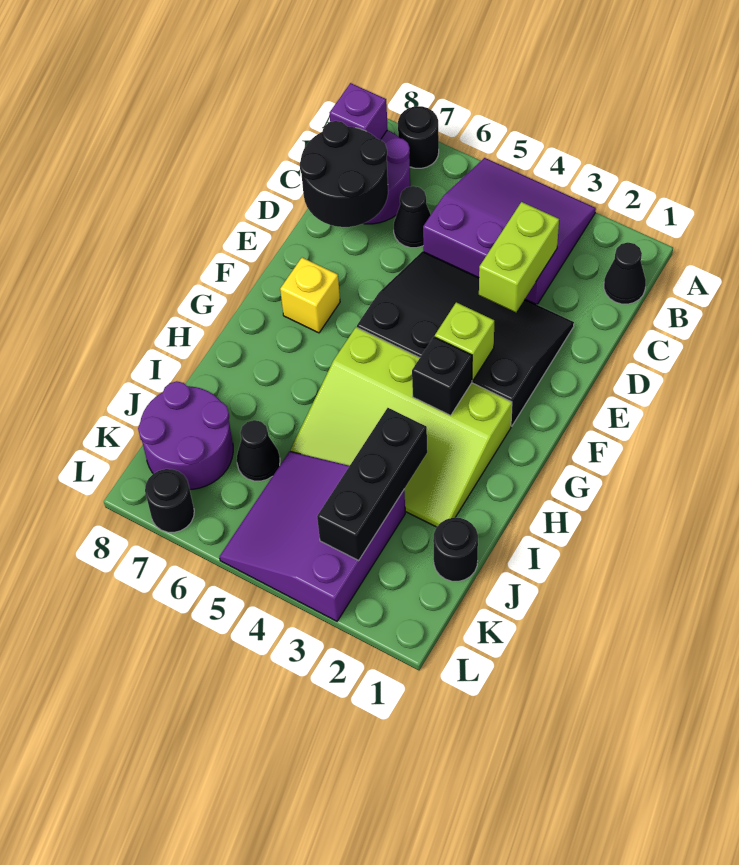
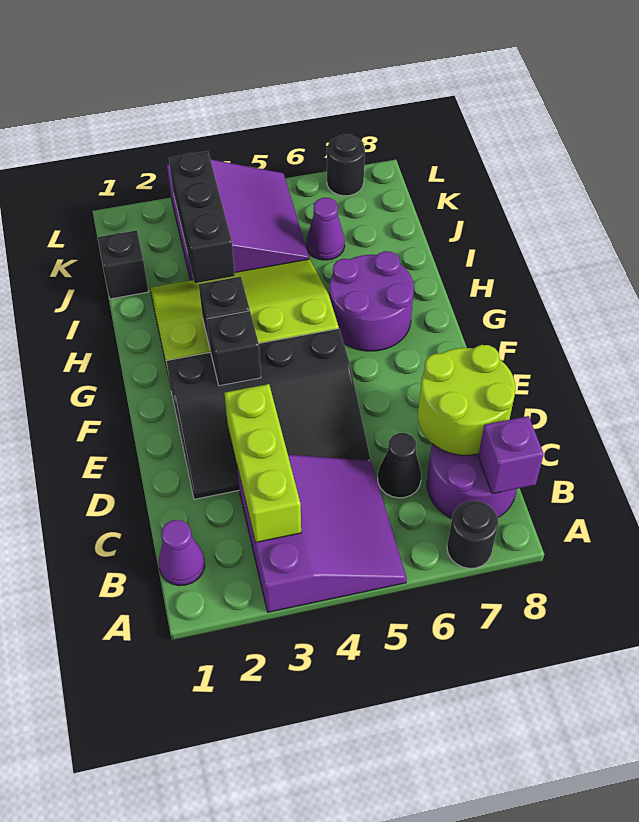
purple slope A3:C5 level 1 top C -> purple slope A3:C5 level 1 top 3
black cone B1 level 1 -> purple cone B1 level 1
lime brick C3:D3 level 2 -> lime brick B3:D3 level 2
black round brick C7:D8 level 2 -> lime round brick C7:D8 level 2
lime brick F3 level 2 -> black brick F3 level 2
yellow brick F7 level 1 -> none
black round brick J1 level 1 -> black brick J1 level 1
black cone J6 level 1 -> purple cone J6 level 1
purple round brick J7:K8 level 1 -> purple round brick G6:H7 level 1

